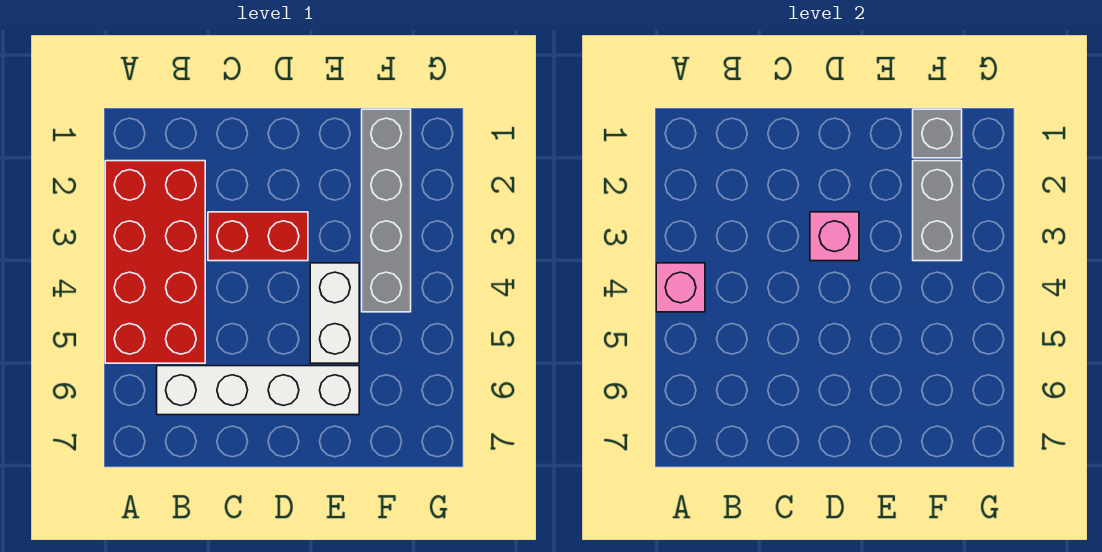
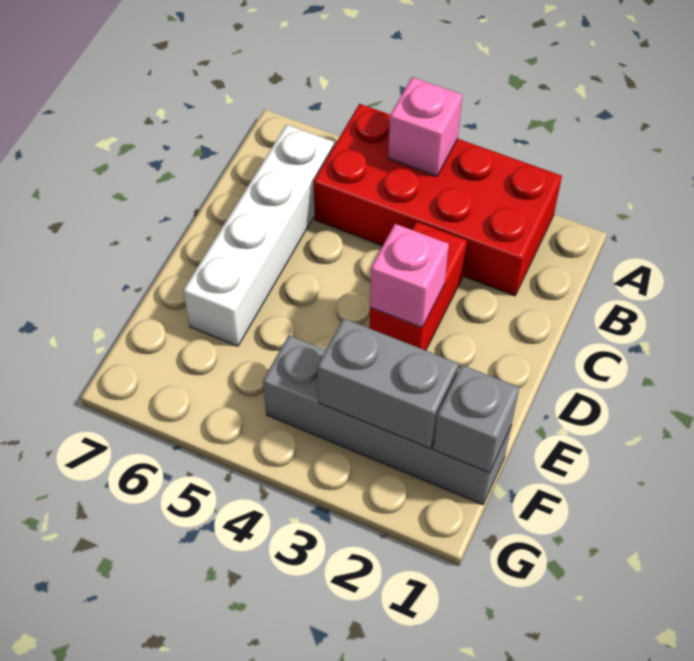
white brick E4:E5 level 1 -> none

